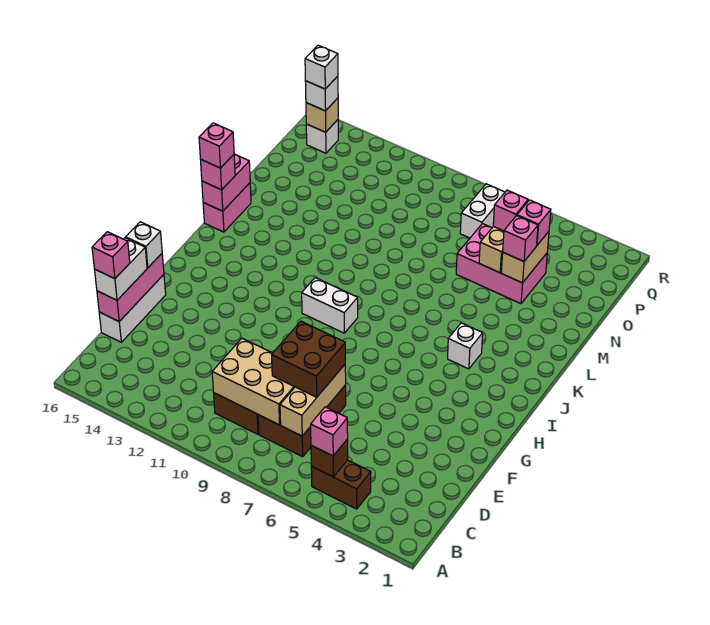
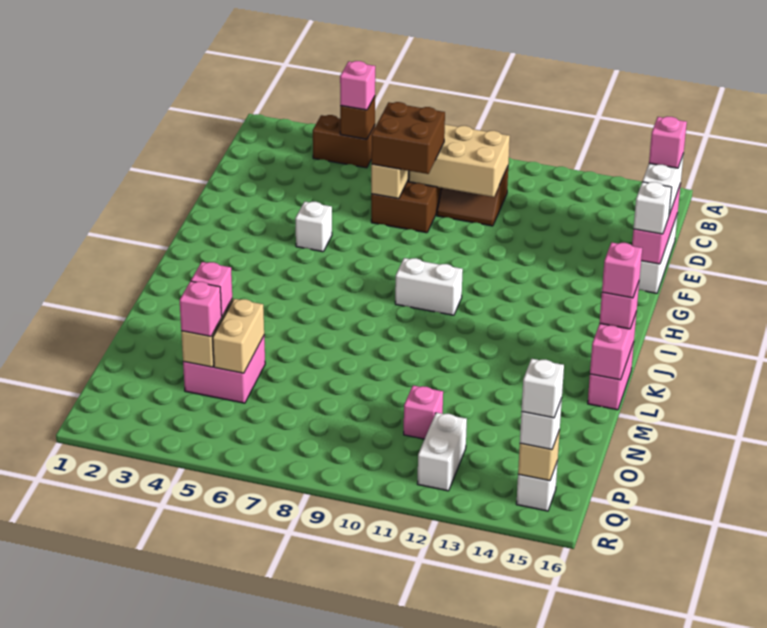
white brick J4 level 1 -> white brick G5 level 1
pink brick N4:O6 level 1 -> pink brick N4:O5 level 1
pink brick O5 level 3 -> pink brick O11 level 1
white brick P7:Q7 level 1 -> white brick P12:Q12 level 1

